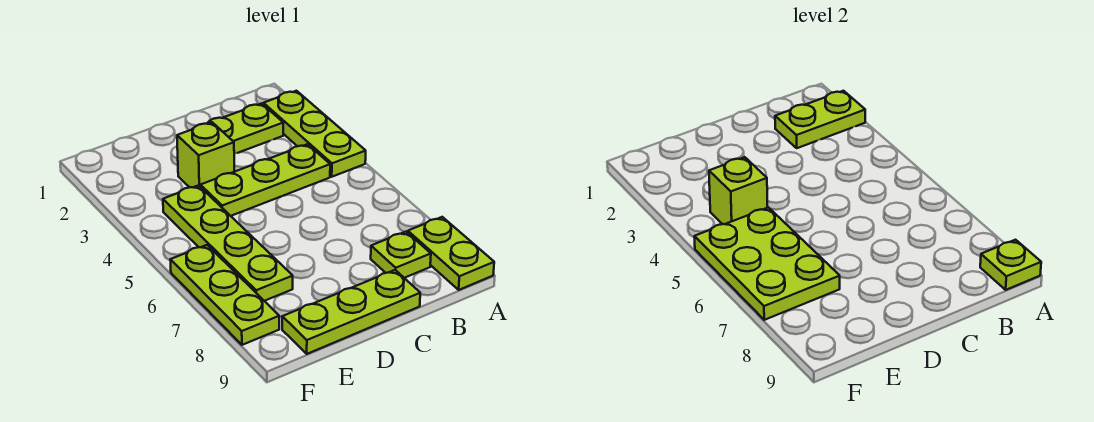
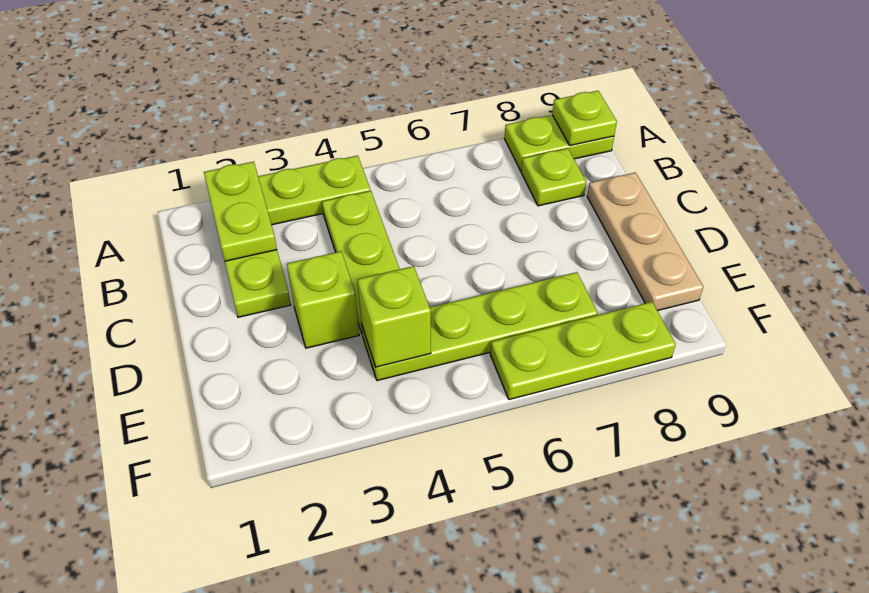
lime plate C9:E9 level 1 -> tan plate C9:E9 level 1
lime plate E5:F7 level 2 -> none

